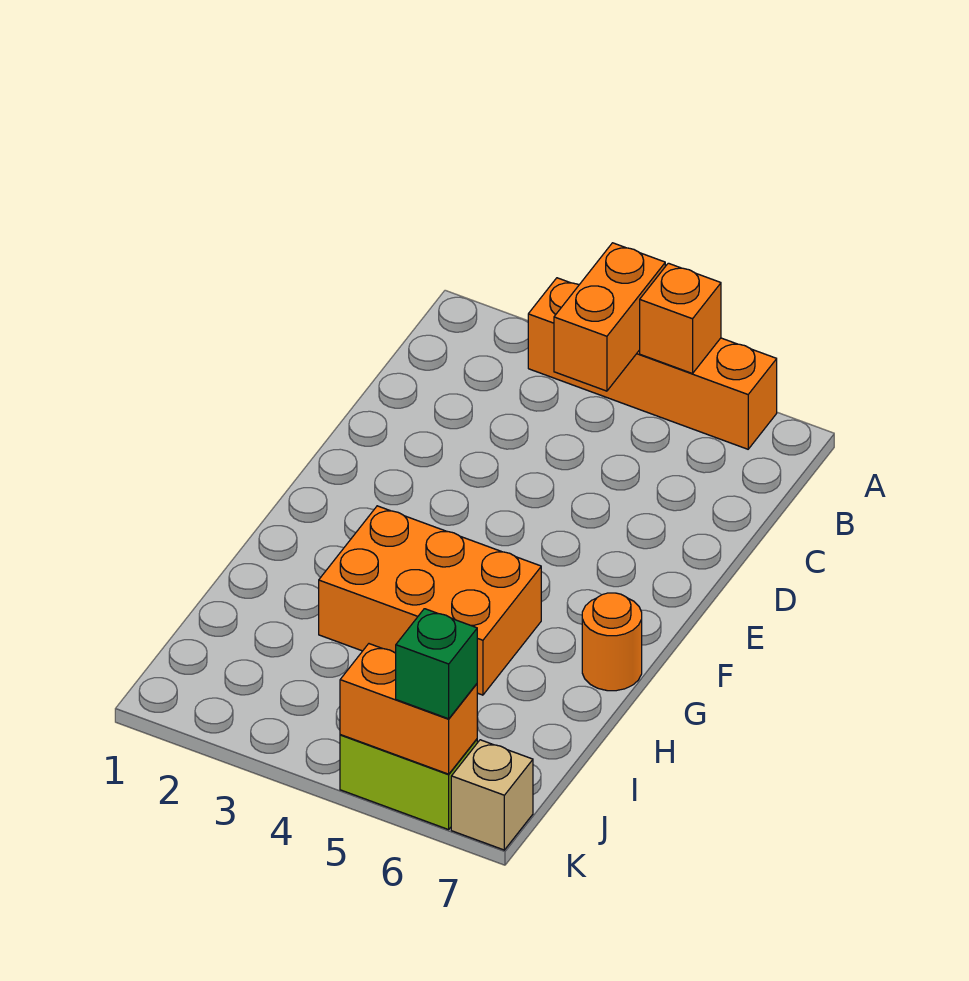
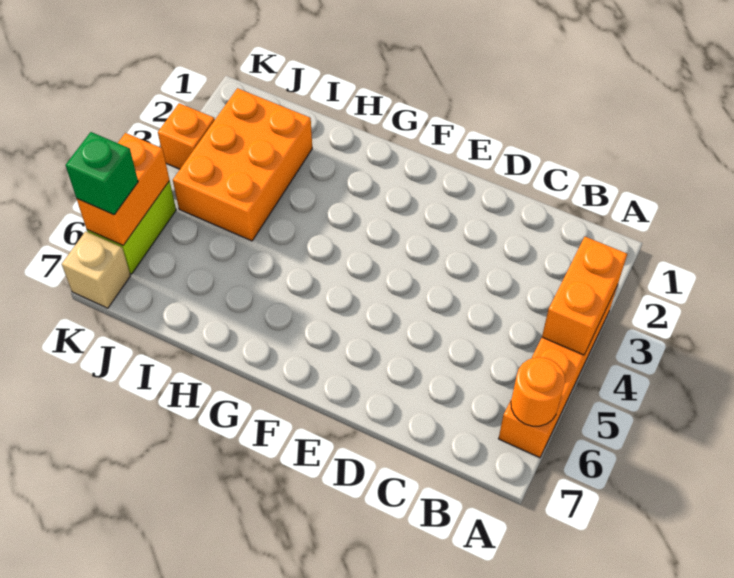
orange brick A4:B4 level 2 -> orange brick A3:A4 level 2
orange brick A5 level 2 -> orange brick K3 level 1
orange brick G3:H5 level 1 -> orange brick I2:J4 level 1
orange round brick G7 level 1 -> orange round brick A6 level 2

